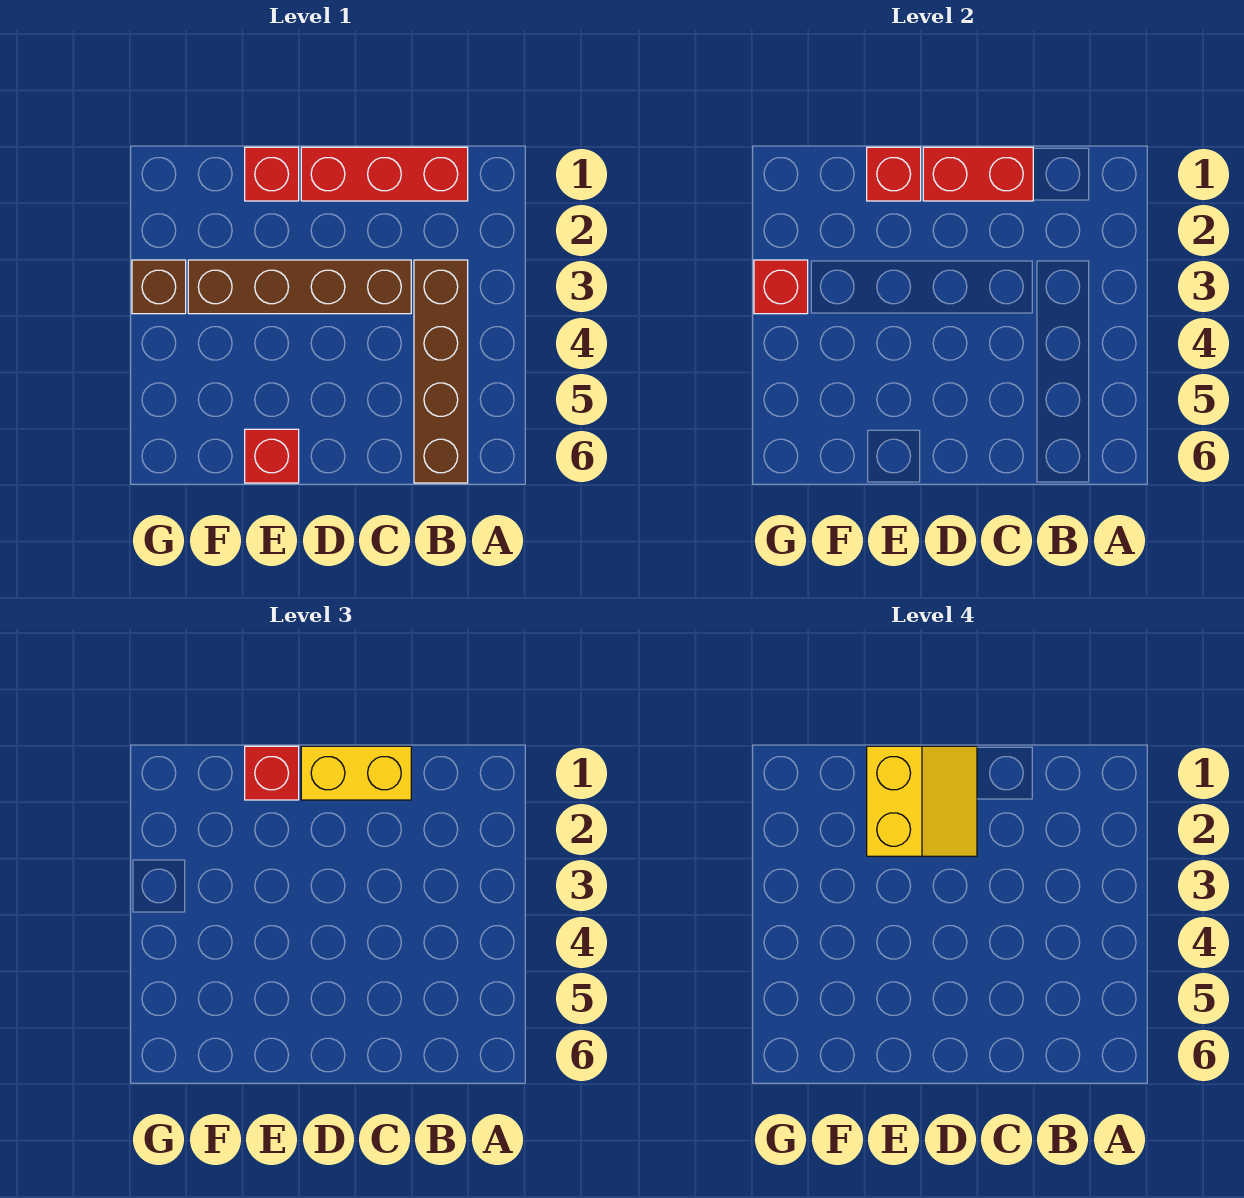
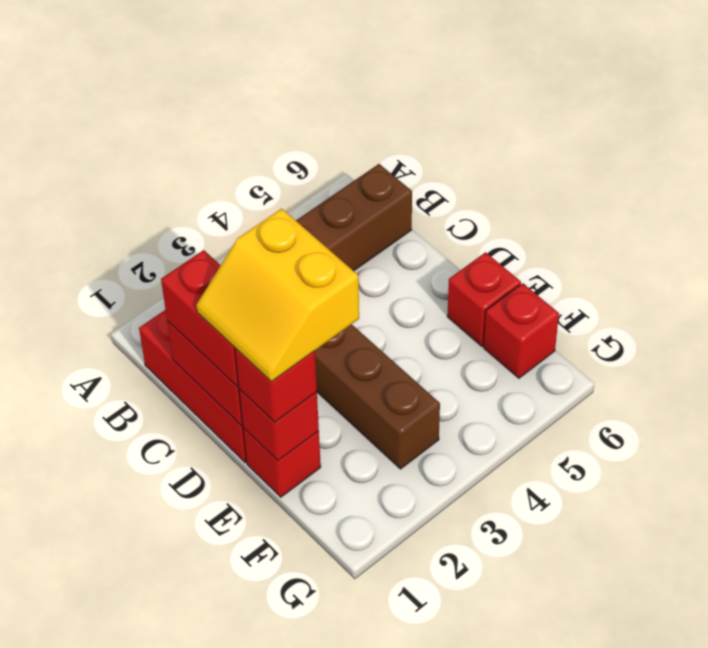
yellow brick C1:D1 level 3 -> red brick C1:D1 level 3
yellow slope D1:E2 level 4 top E -> yellow slope D1:E2 level 4 top 2
brown brick G3 level 1 -> none
red brick G3 level 2 -> red brick F6 level 1

